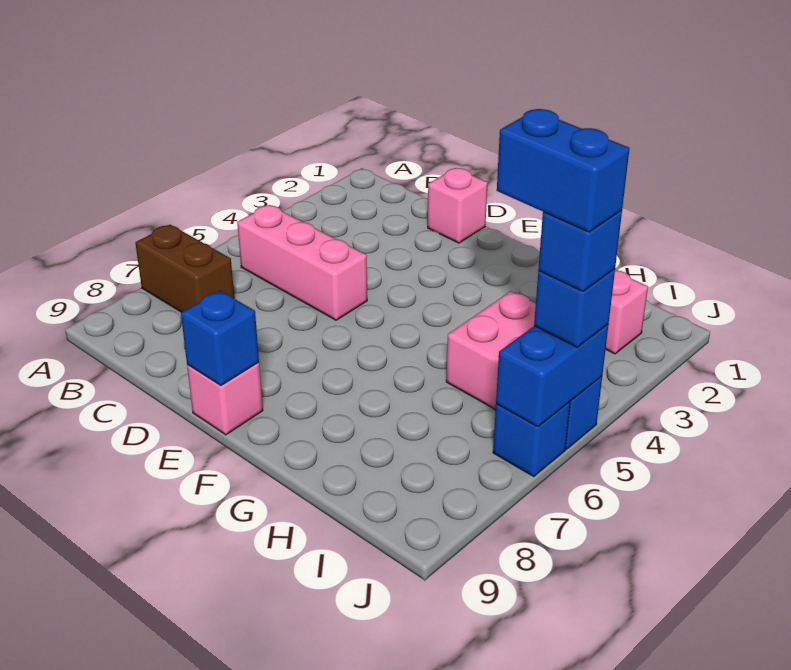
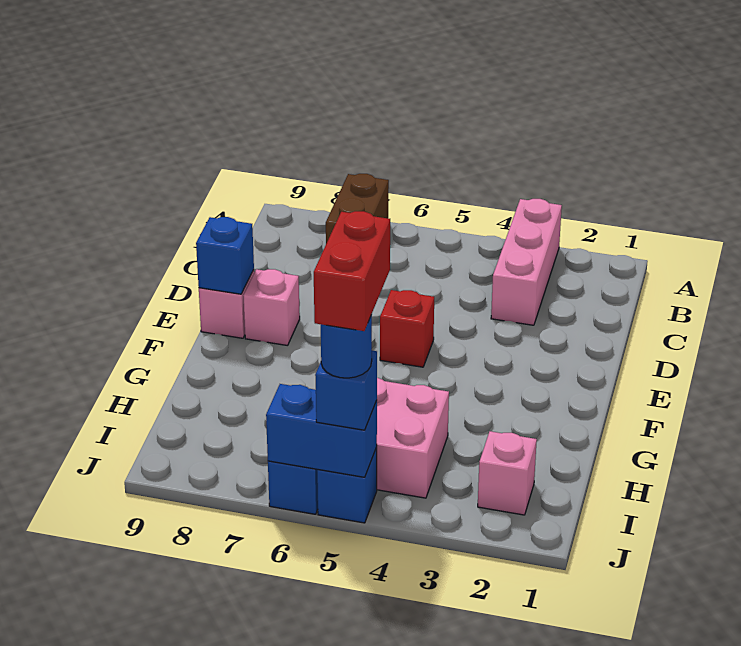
pink brick B5:D5 level 1 -> pink brick A3:C3 level 1
pink brick D1 level 1 -> pink brick E8 level 1
none -> red brick E5 level 1
blue brick I5:J5 level 5 -> red brick I5:J5 level 5
blue brick J5 level 4 -> blue round brick J5 level 4

